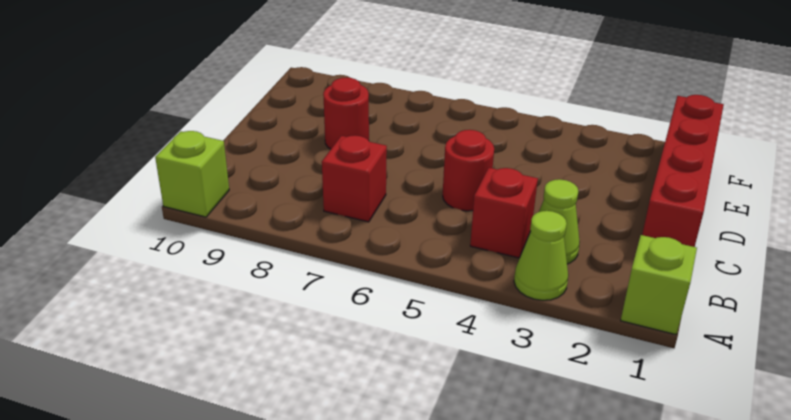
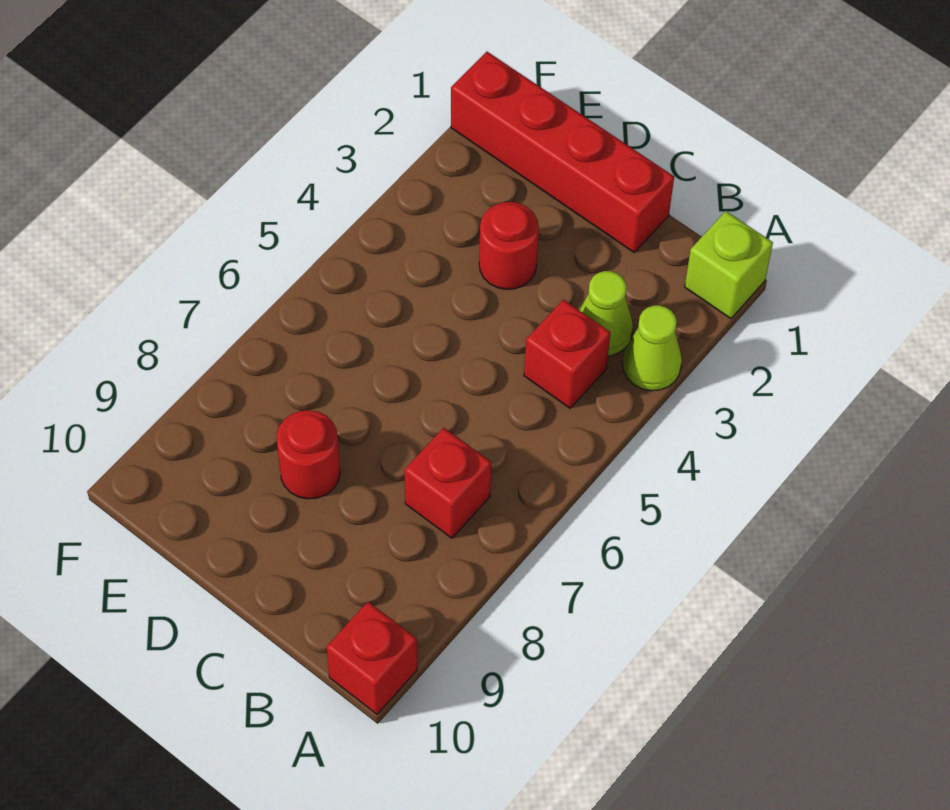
lime brick A10 level 1 -> red brick A10 level 1
red round brick C5 level 1 -> red round brick D3 level 1

